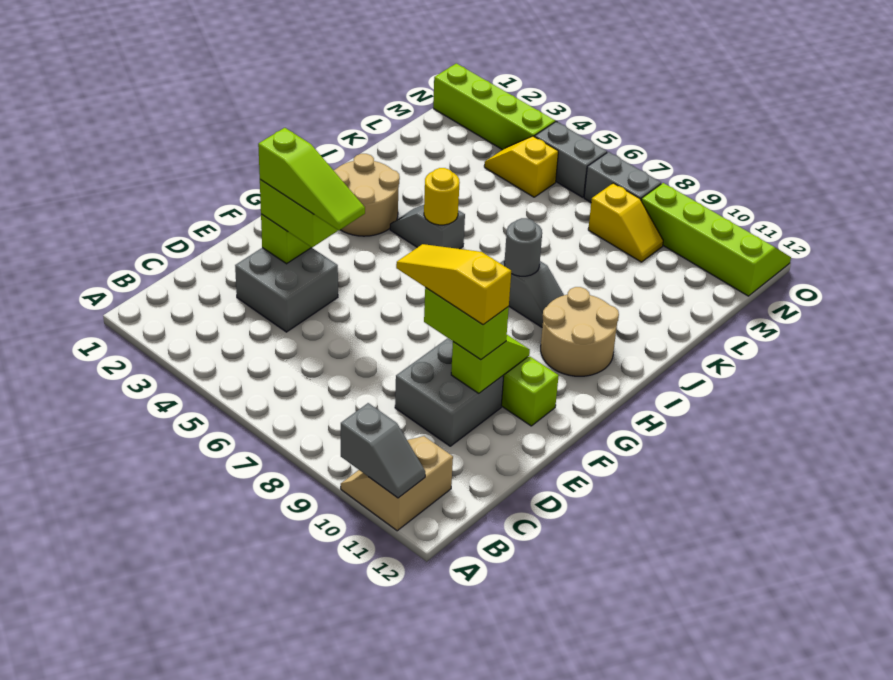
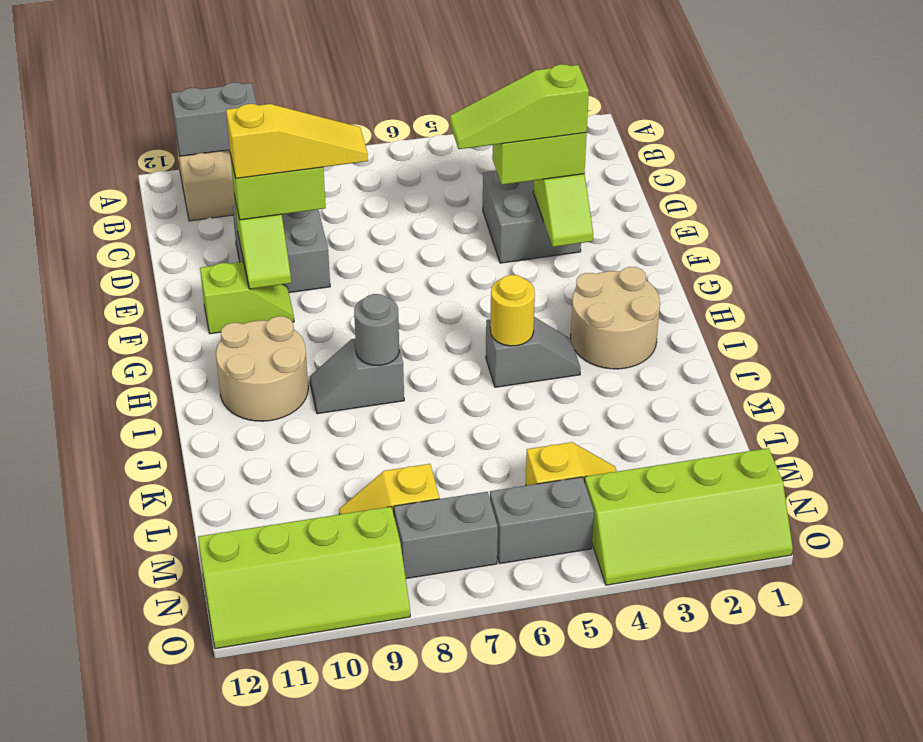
grey slope A10:A11 level 2 top 10 -> grey brick A10:A11 level 2

